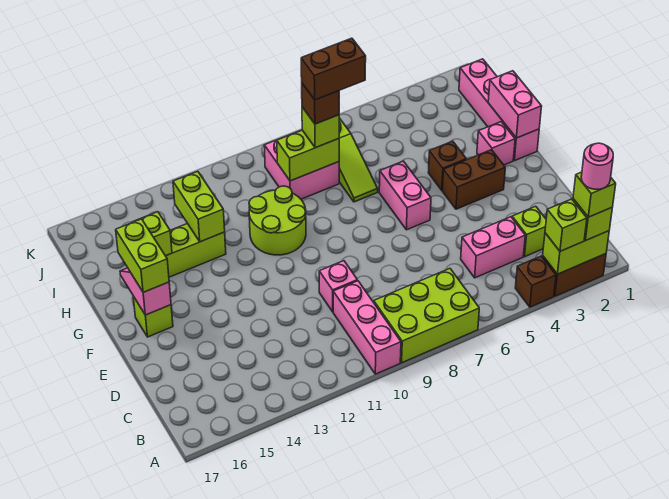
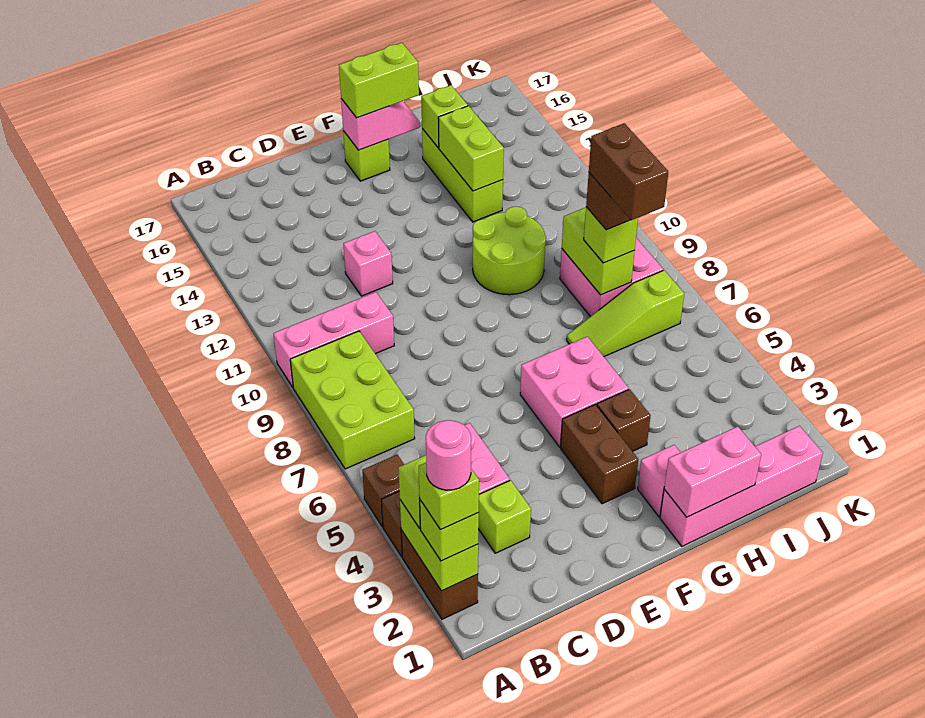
none -> brown brick A5 level 1
pink brick D10 level 1 -> pink brick D12 level 1
pink brick F6:G6 level 1 -> pink brick F5:G6 level 1
lime brick H13:I13 level 2 -> lime brick H13:H14 level 2

